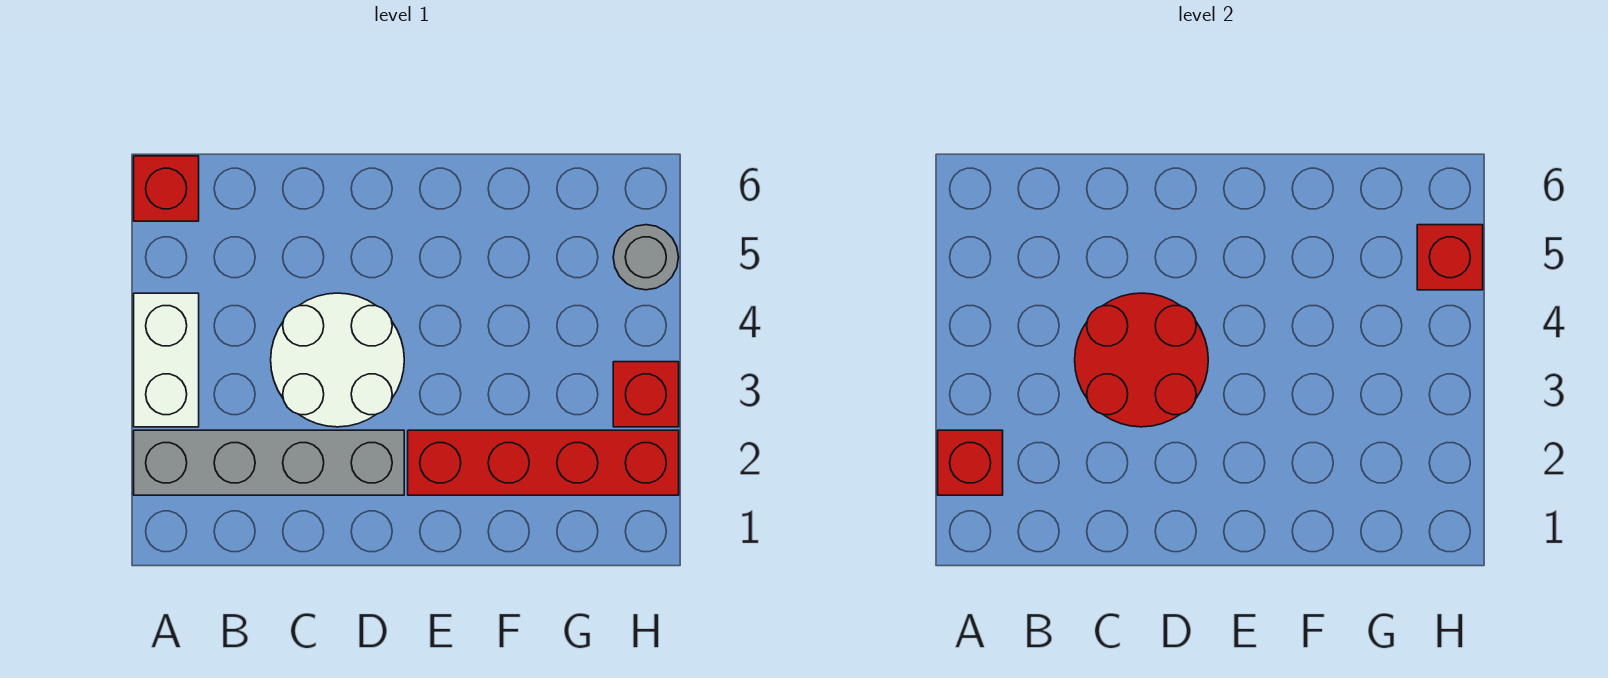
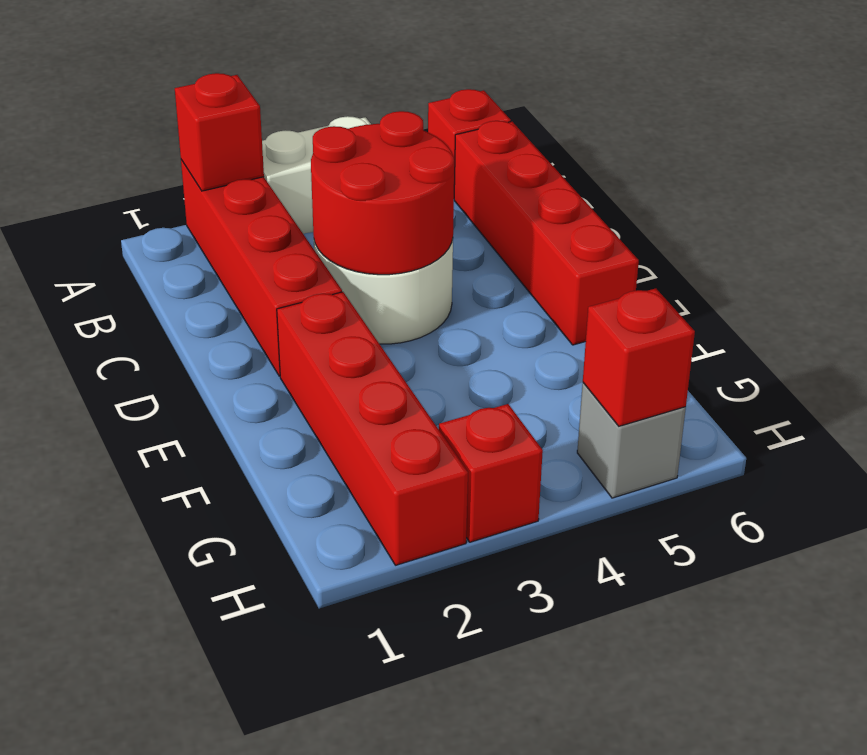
grey brick A2:D2 level 1 -> red brick A2:D2 level 1
none -> red brick B6:E6 level 1
grey round brick H5 level 1 -> grey brick H5 level 1

